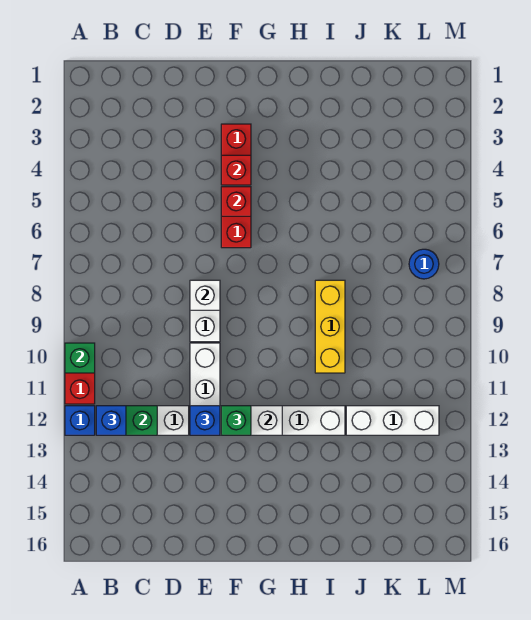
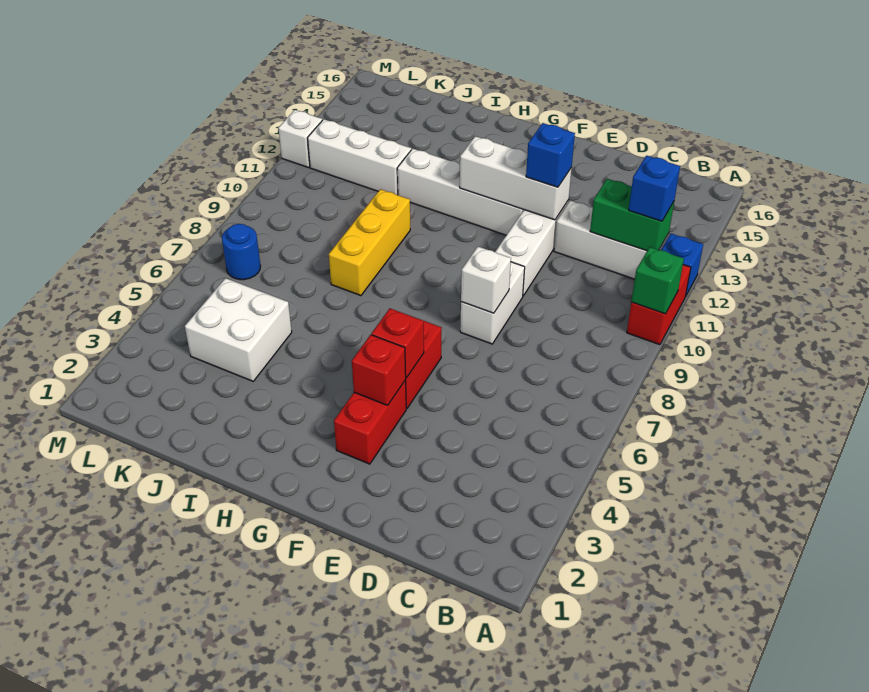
green brick F12 level 3 -> none
none -> white brick J4:K5 level 1
none -> white brick M12 level 1

